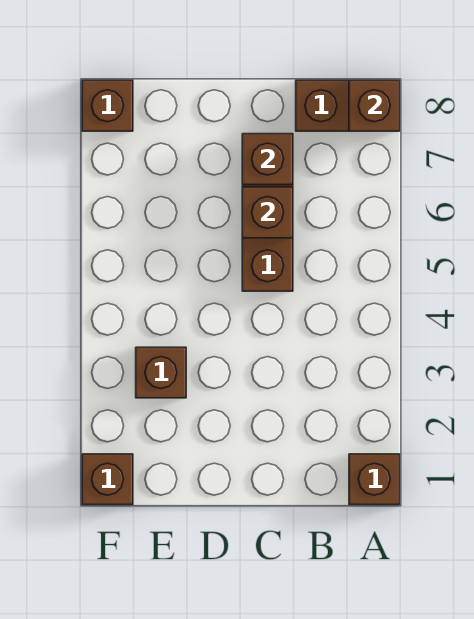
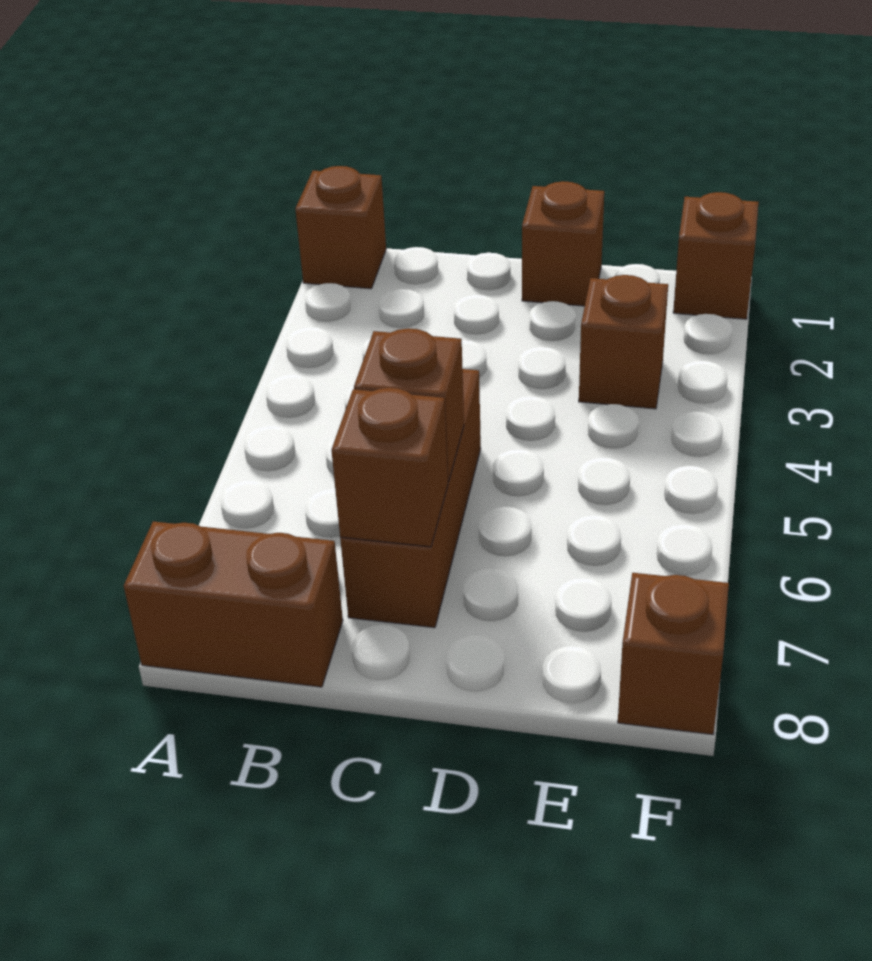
brown brick A8 level 2 -> brown brick D1 level 1

